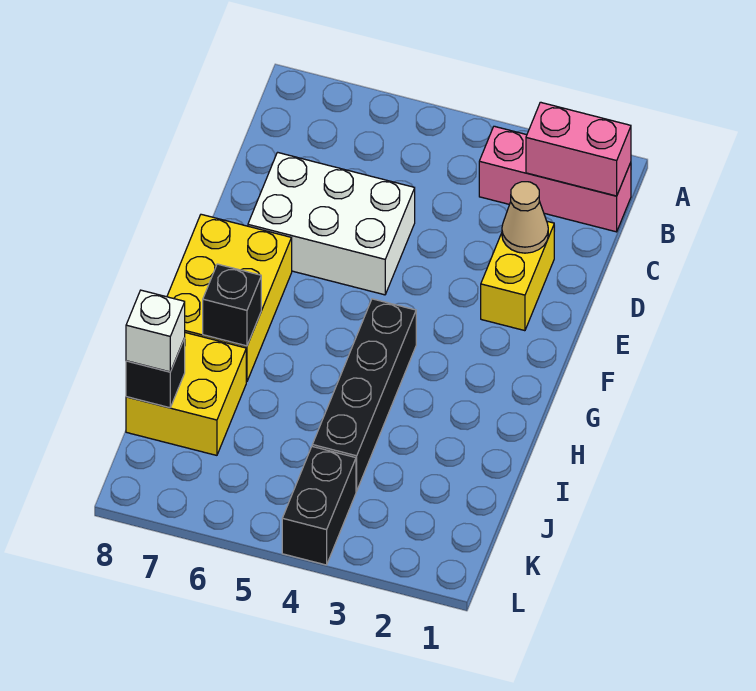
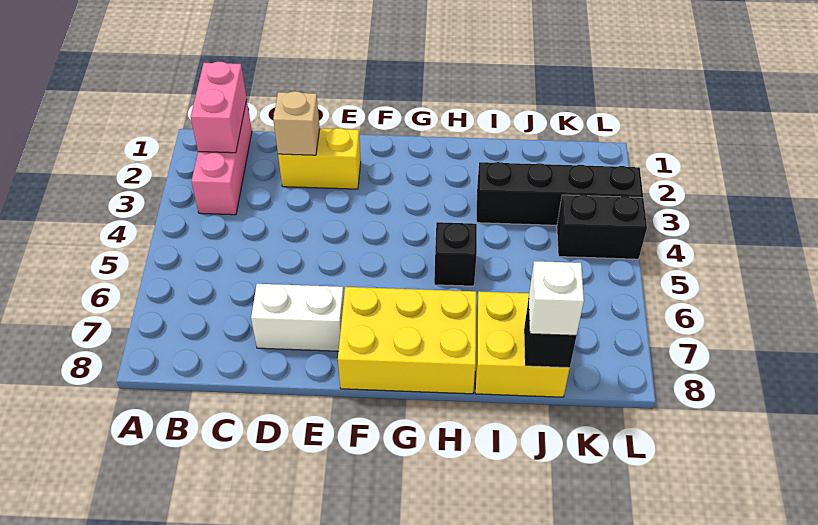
tan cone D2 level 2 -> tan brick D2 level 2
white brick D5:E7 level 1 -> white brick D7:E7 level 1
black brick G4:J4 level 1 -> black brick I3:L3 level 1
black brick H7 level 2 -> black brick H5 level 1

